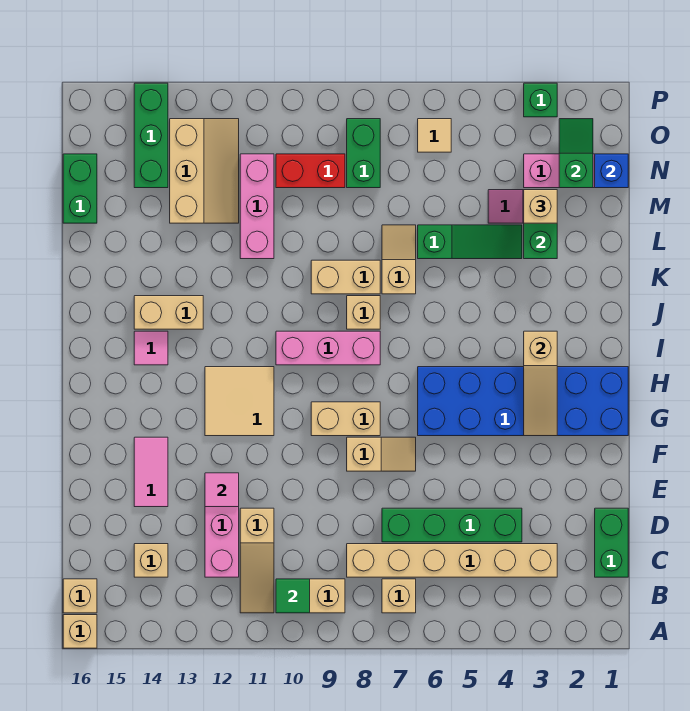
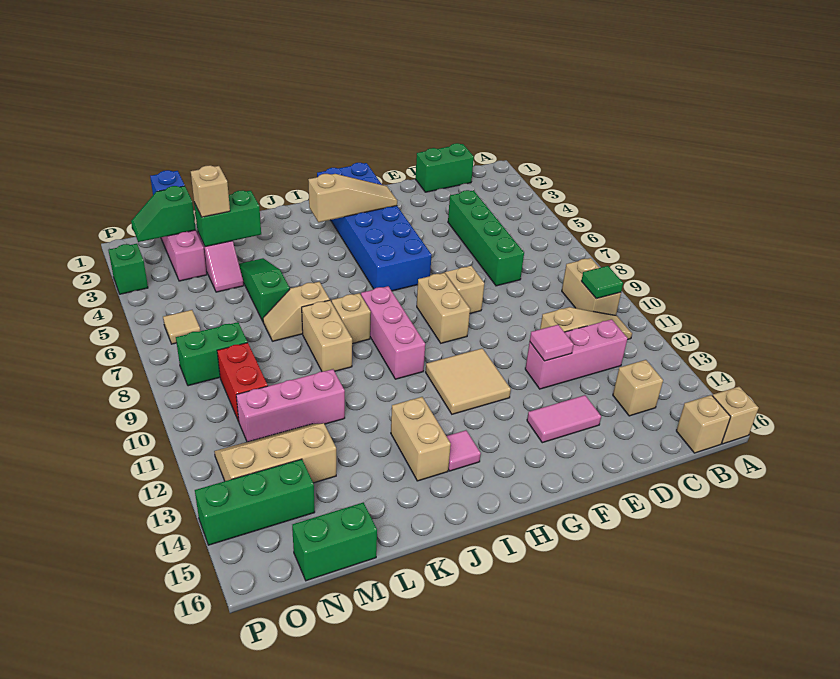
tan brick B7 level 1 -> none
tan brick C3:C8 level 1 -> none

